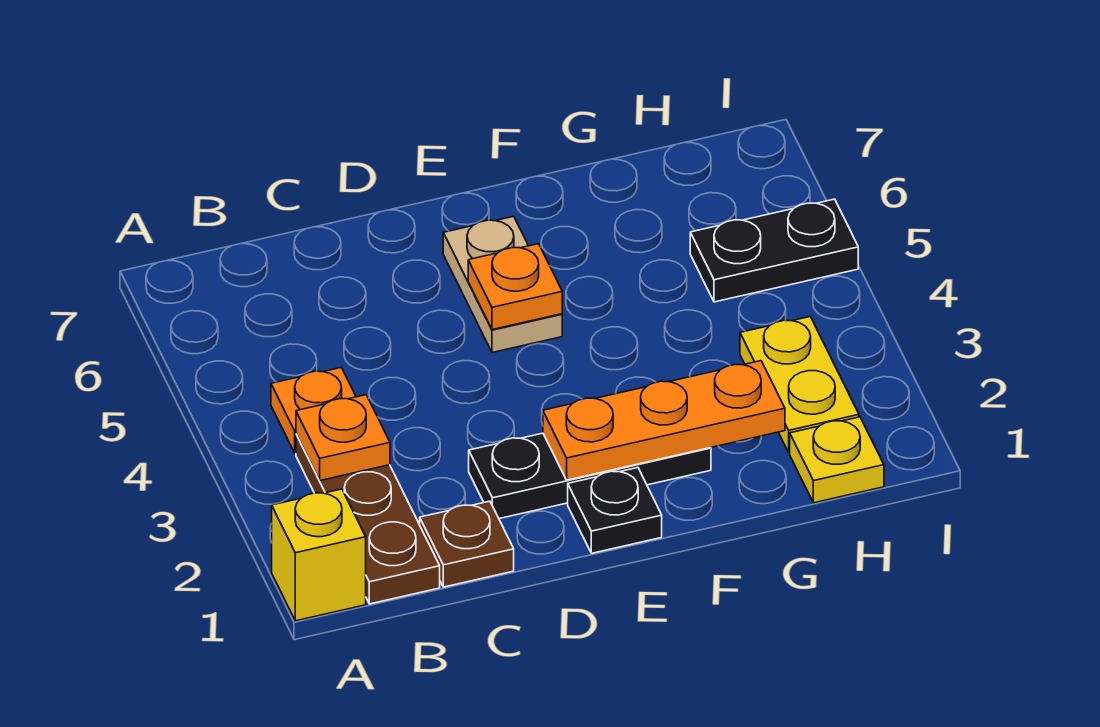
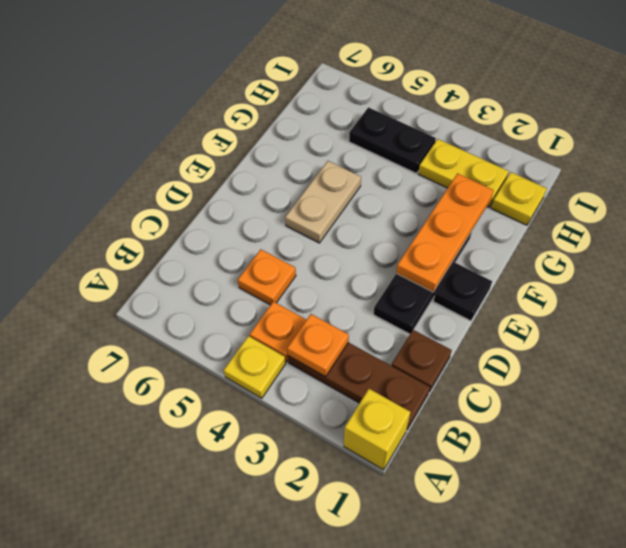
none -> yellow plate A4 level 1
tan plate E5:E6 level 1 -> tan plate E5:F5 level 1
orange plate E5 level 2 -> orange plate C5 level 1
black plate H5:I5 level 1 -> black plate H4:H5 level 1

